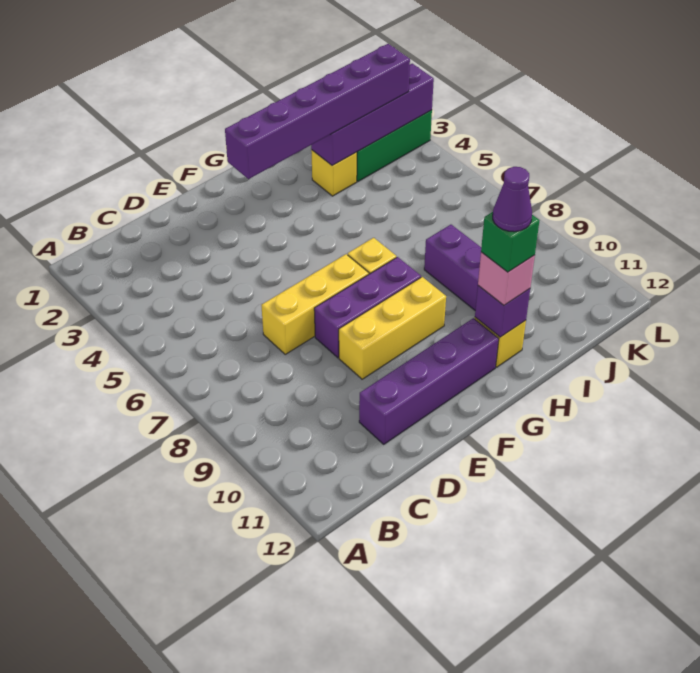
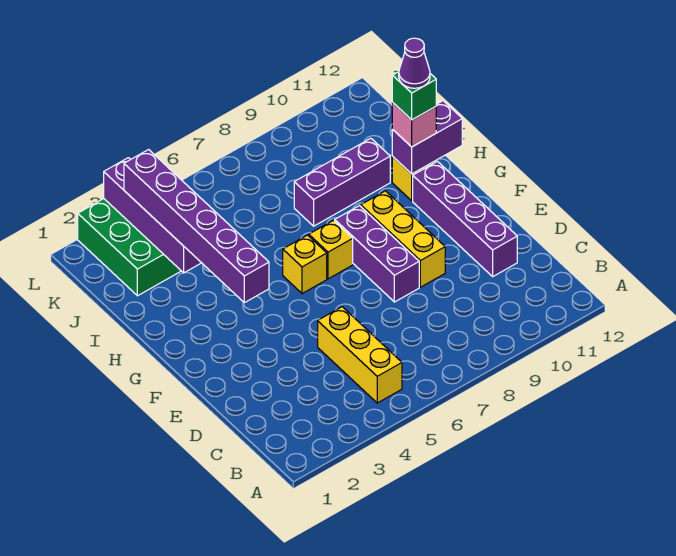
yellow brick D7:F7 level 1 -> yellow brick B5:D5 level 1
purple brick H11 level 2 -> purple brick H11:H12 level 2
yellow brick I3 level 1 -> yellow brick G6 level 1

